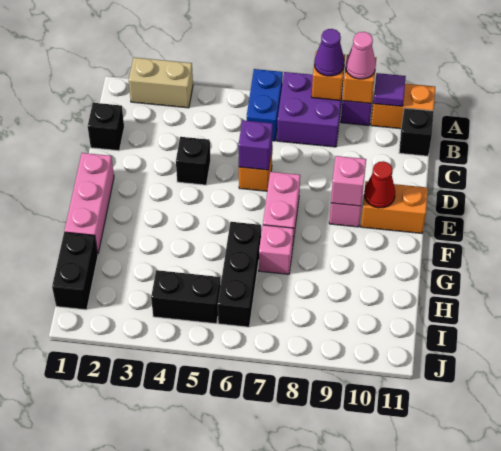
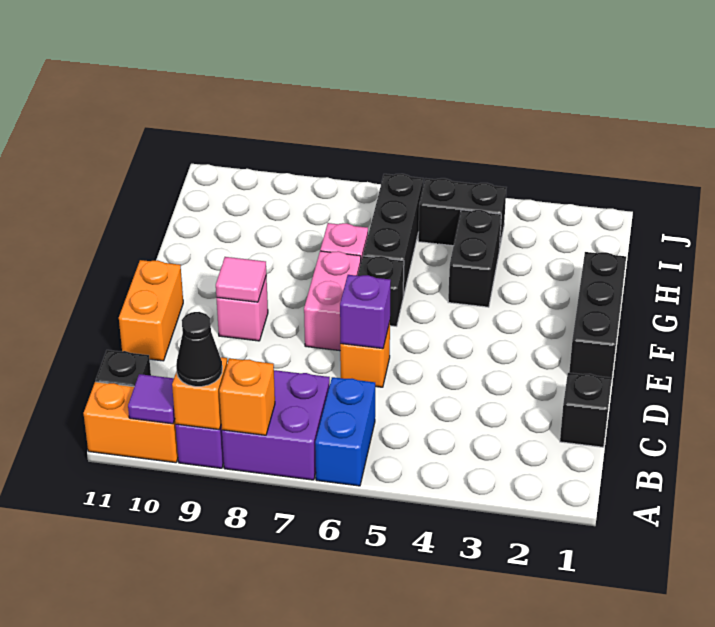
tan brick A2:A3 level 1 -> none
purple cone A8 level 3 -> none
pink cone A9 level 3 -> black cone A9 level 3
black brick D4 level 1 -> black brick F6 level 1
pink brick E1:G1 level 1 -> black brick E1:G1 level 1
pink brick E9 level 2 -> pink tile E9 level 2
orange brick E10:E11 level 1 -> orange brick D11:E11 level 1
red cone E10 level 2 -> none
black brick H1:I1 level 1 -> black brick G4:H4 level 1

